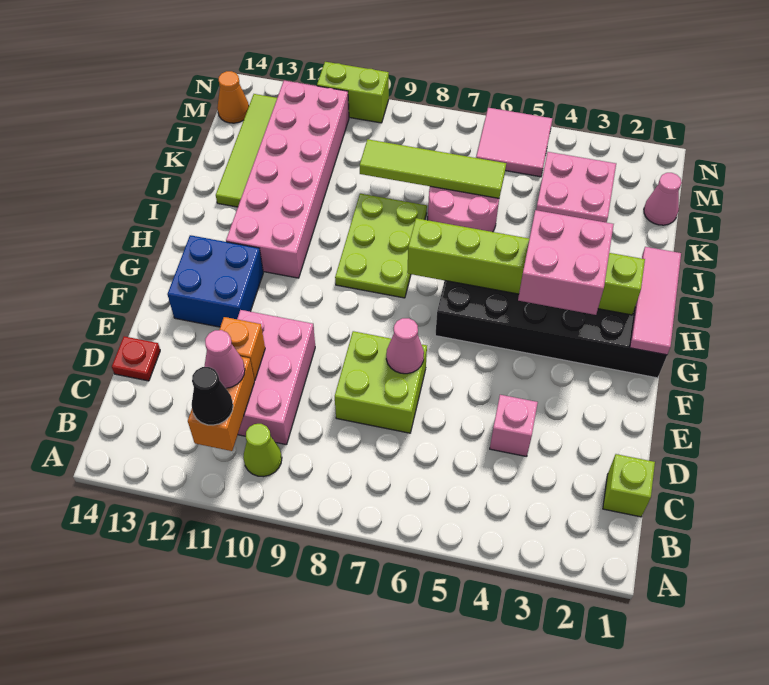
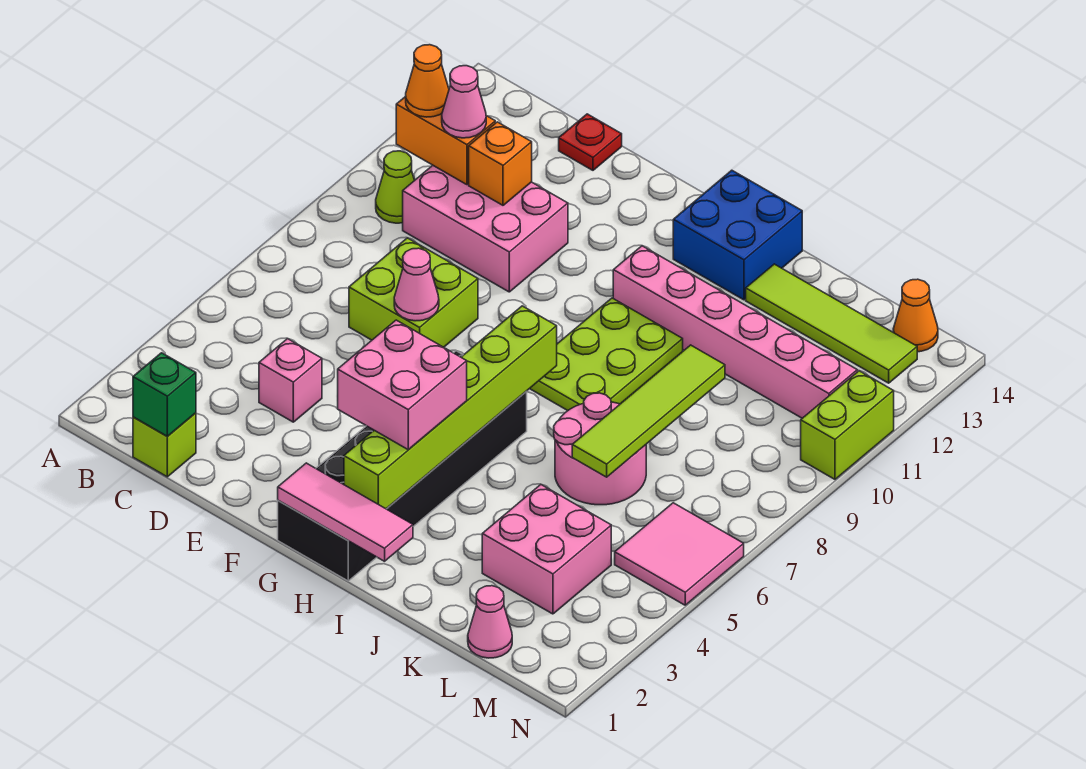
black cone B11 level 3 -> orange cone B11 level 3
none -> green brick C1 level 2
blue brick F12:G13 level 1 -> blue brick H13:I14 level 1
lime plate H8:J9 level 1 -> lime plate H8:I10 level 1
pink brick H11:M12 level 1 -> pink brick H11:M11 level 1

